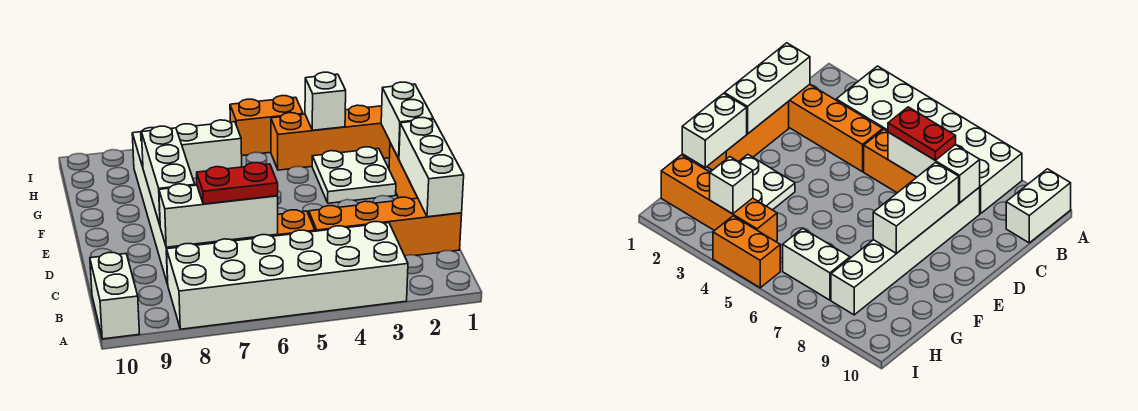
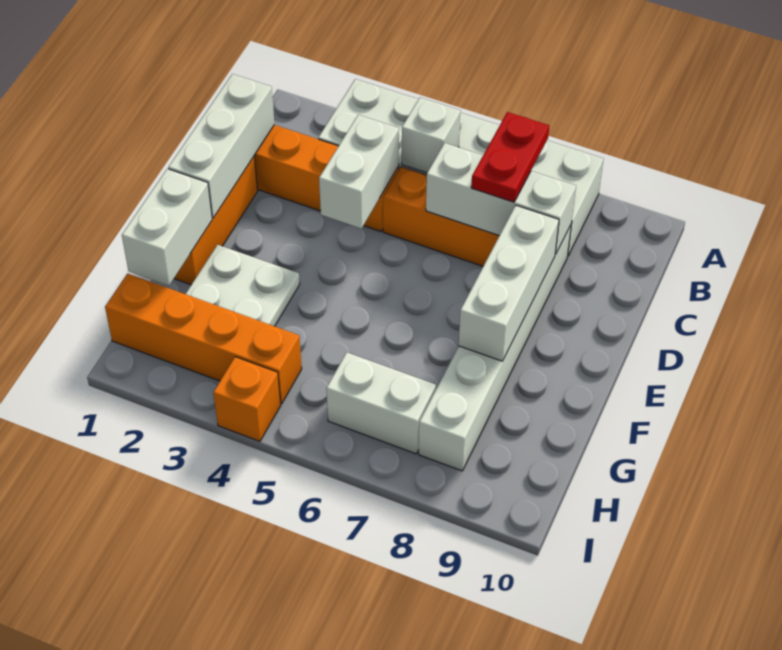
white brick A10:B10 level 1 -> white brick C4:D4 level 2
red plate C6:C7 level 3 -> red plate B7:C7 level 3
white brick H3 level 2 -> white brick B5 level 2
orange brick I4:I5 level 1 -> orange brick I4 level 1

